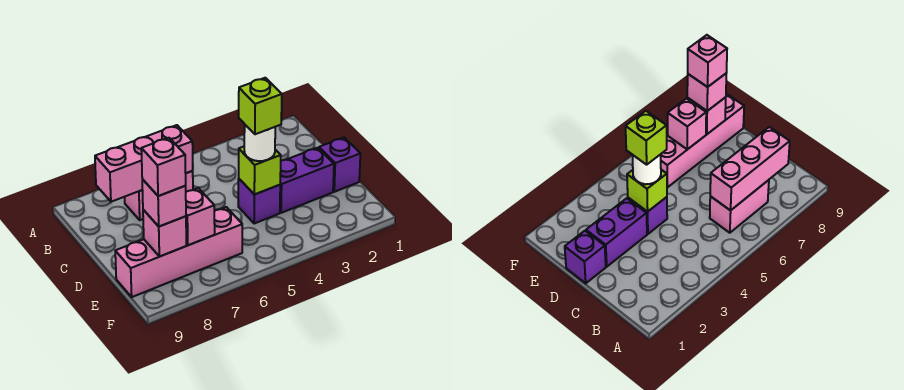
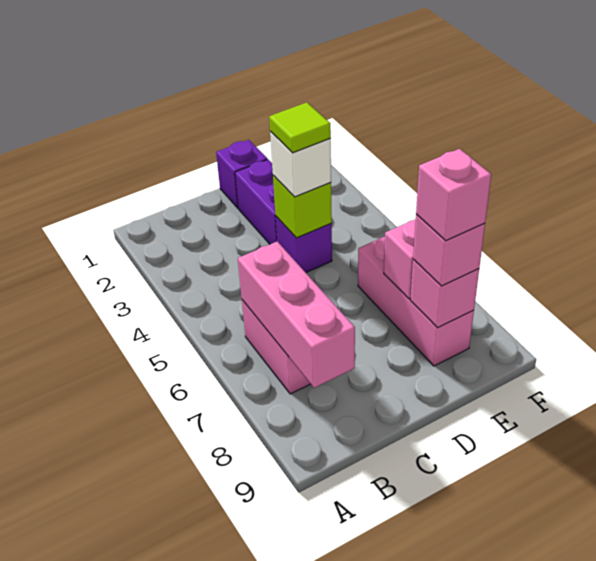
white round brick D4 level 3 -> white brick D4 level 3
lime brick D4 level 4 -> lime tile D4 level 4
pink brick E6:E9 level 1 -> pink brick E6:E8 level 1

